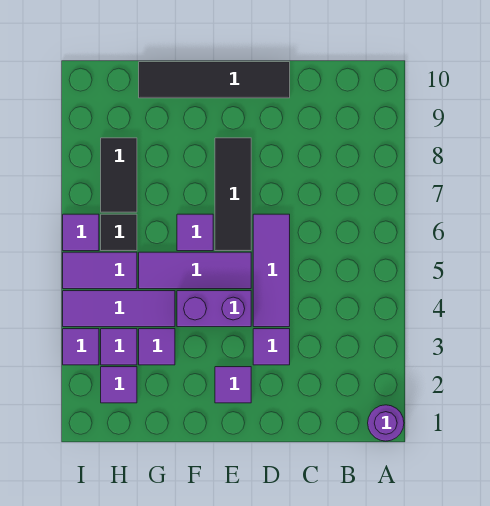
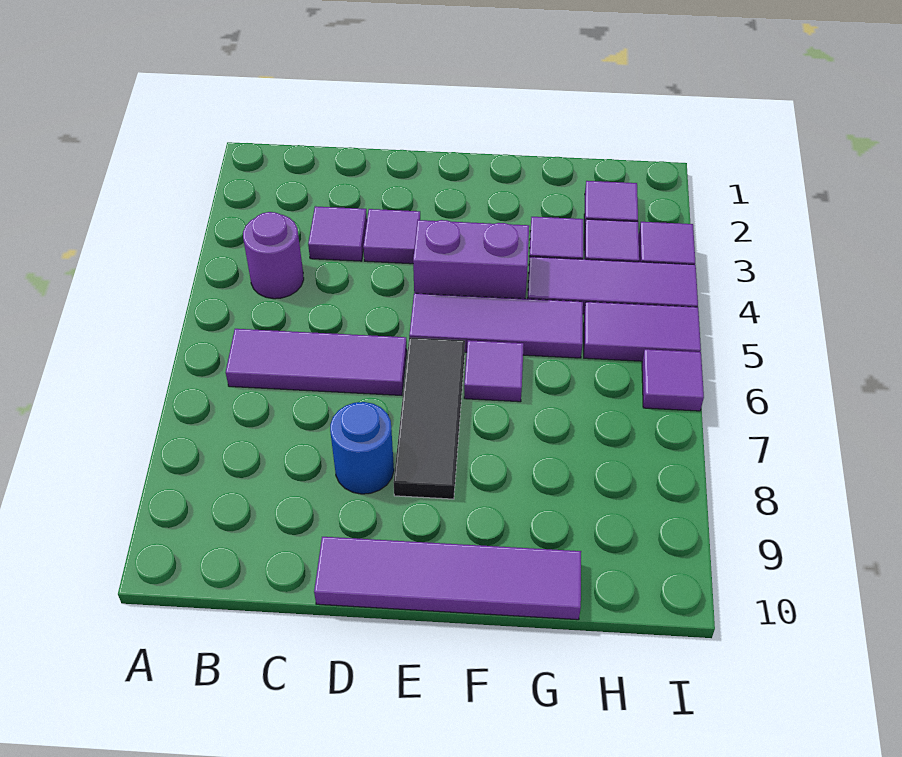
purple round brick A1 level 1 -> purple round brick B4 level 1
purple tile D4:D6 level 1 -> purple tile B6:D6 level 1
none -> blue round brick D8 level 1
black tile D10:G10 level 1 -> purple tile D10:G10 level 1
purple tile E2 level 1 -> purple tile C3 level 1
black tile H6 level 1 -> none
black tile H7:H8 level 1 -> none

